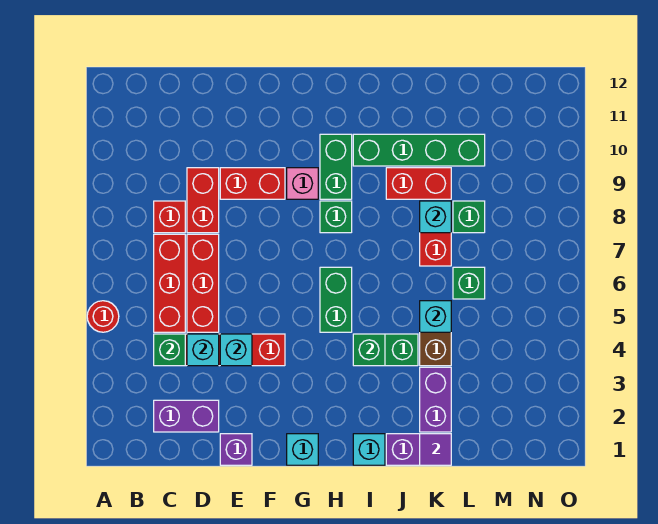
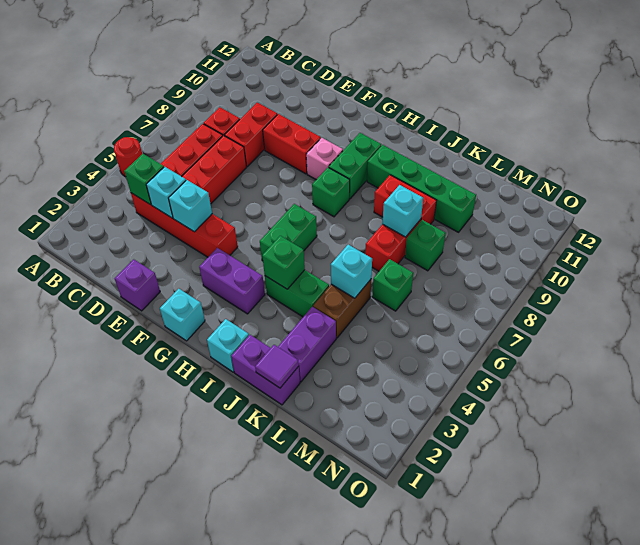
purple brick C2:D2 level 1 -> purple brick G3:H3 level 1

